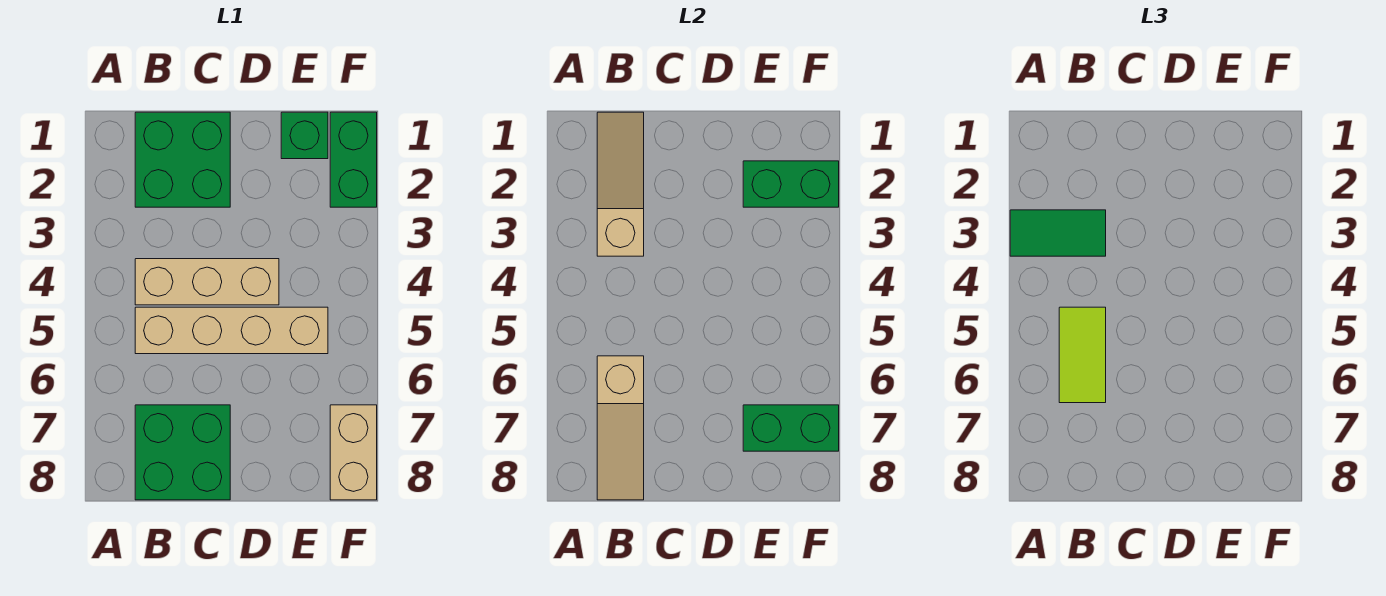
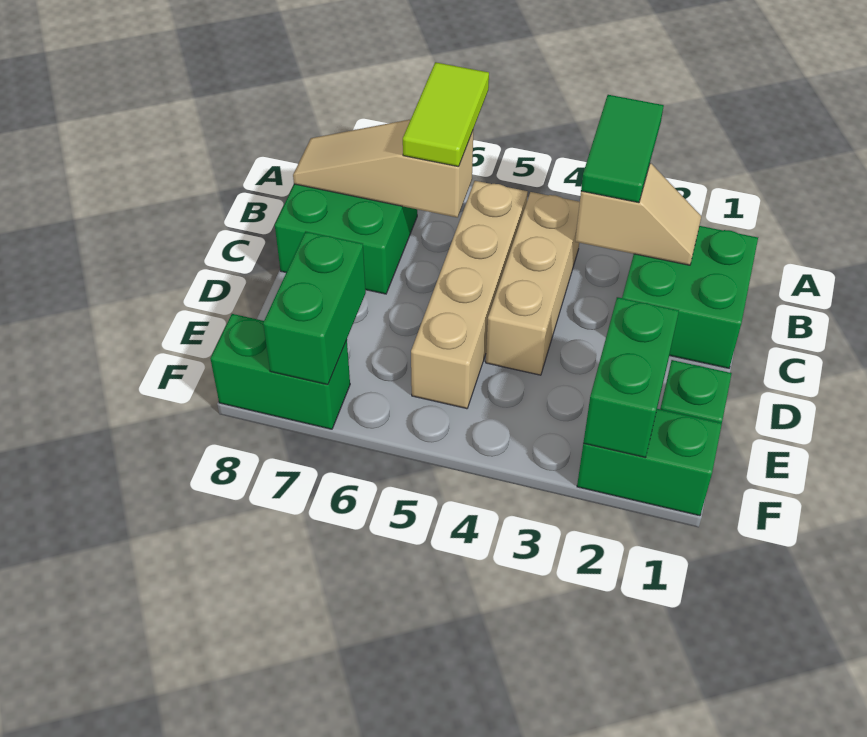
tan slope B1:B3 level 2 top 3 -> tan slope B2:B3 level 2 top 3
lime tile B5:B6 level 3 -> lime tile A6:B6 level 3
tan brick F7:F8 level 1 -> green brick F7:F8 level 1

